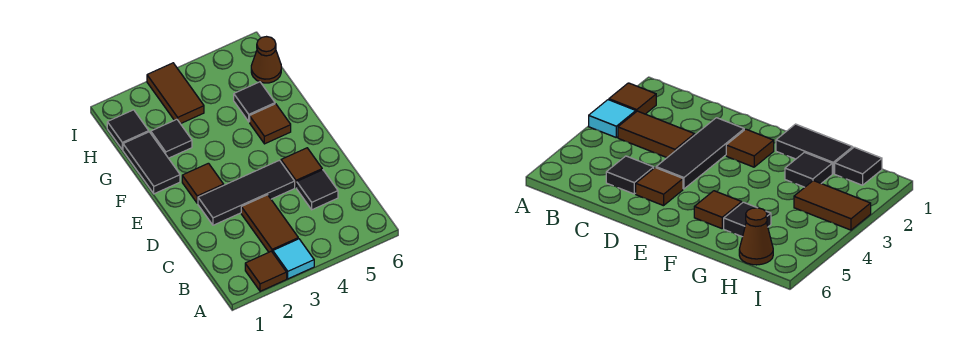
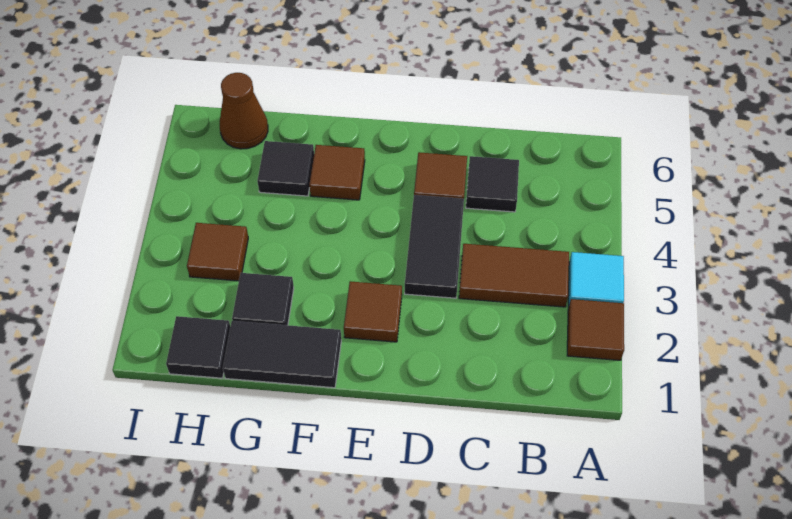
black tile D2:D4 level 1 -> black tile D3:D4 level 1
brown tile H3:I3 level 1 -> brown tile H3 level 1

